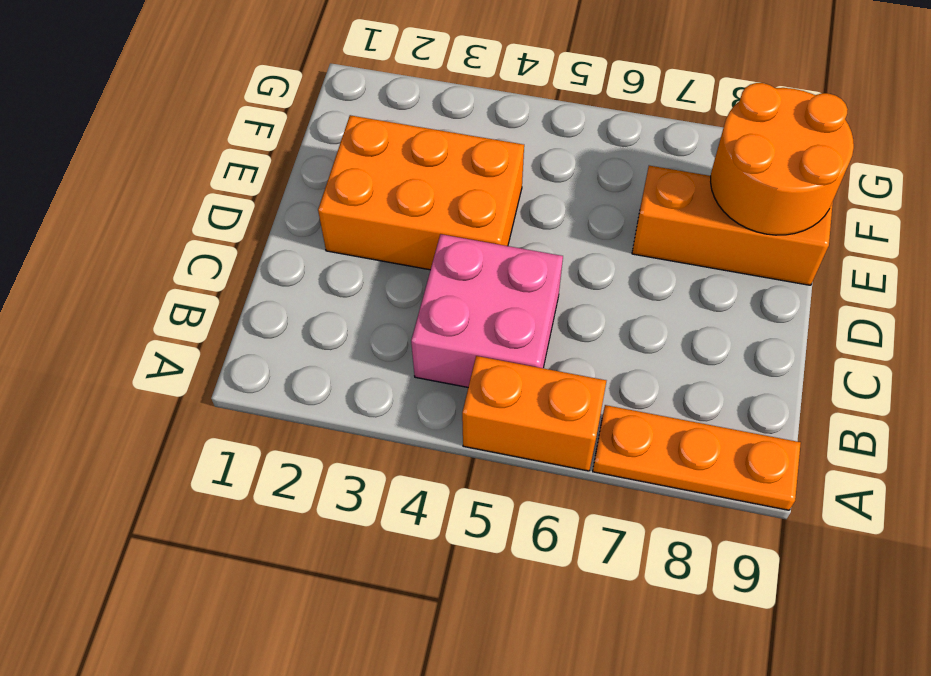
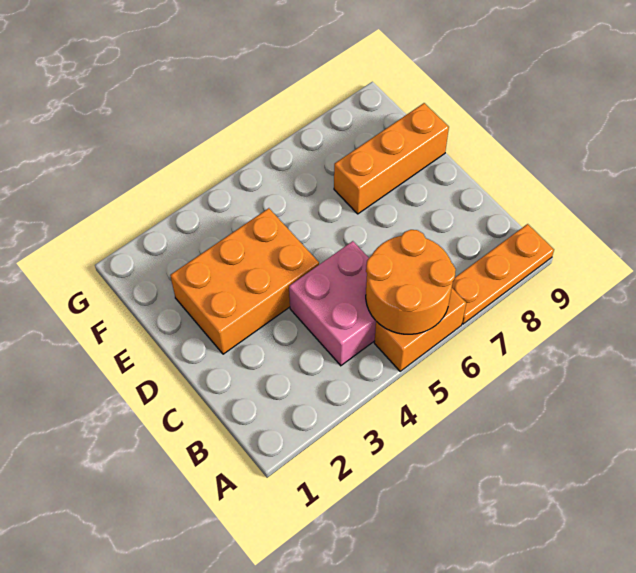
orange round brick E8:F9 level 2 -> orange round brick A5:B6 level 2

